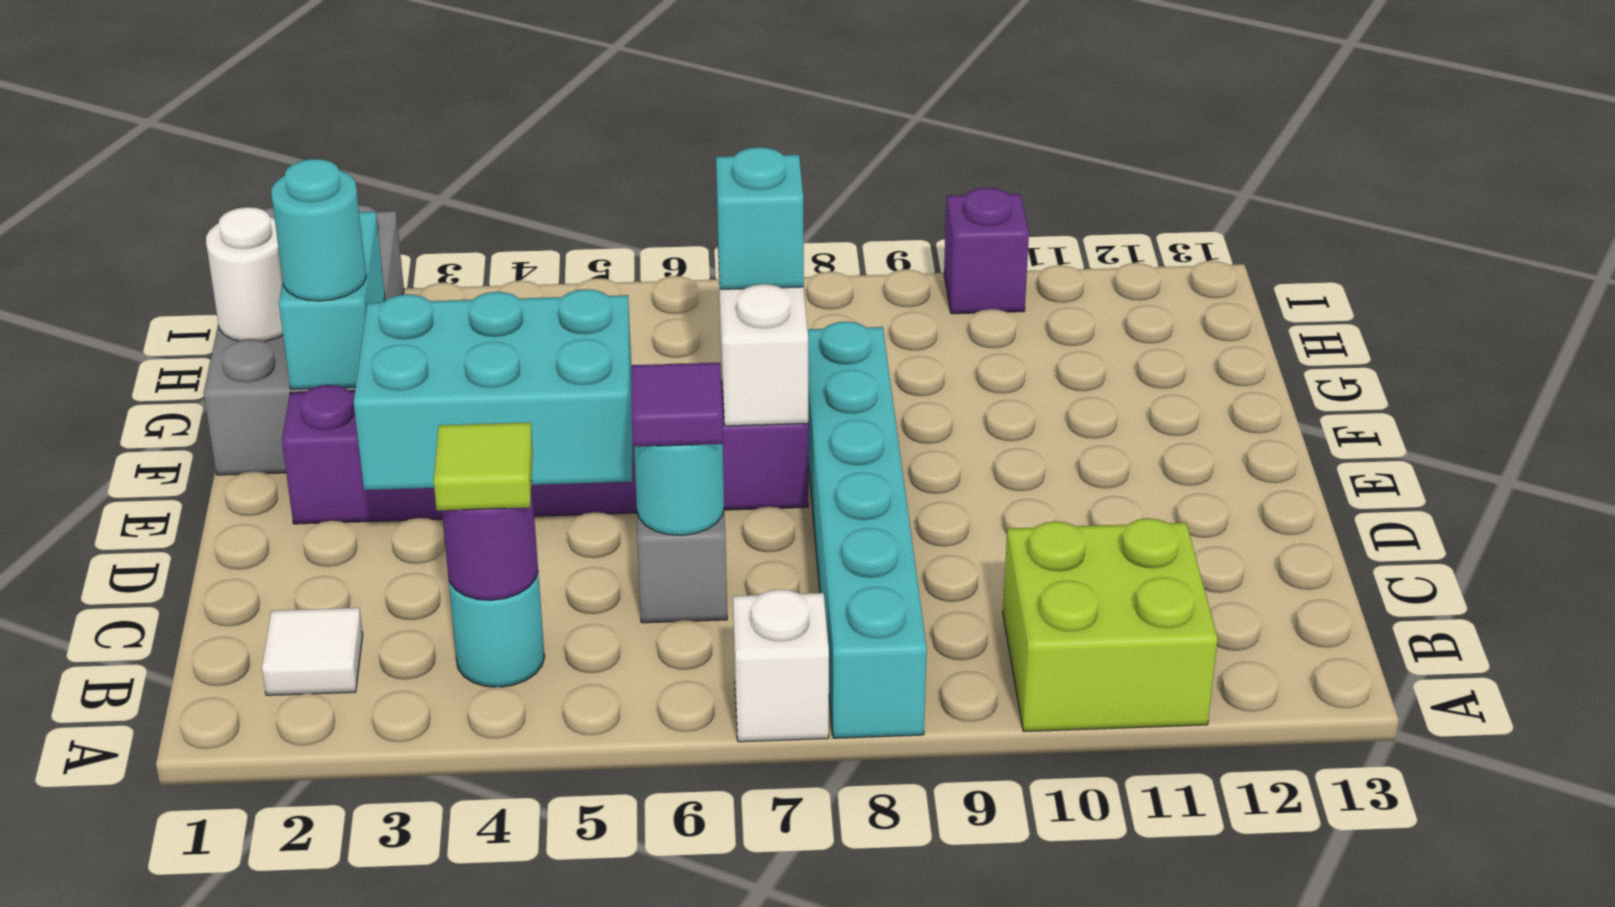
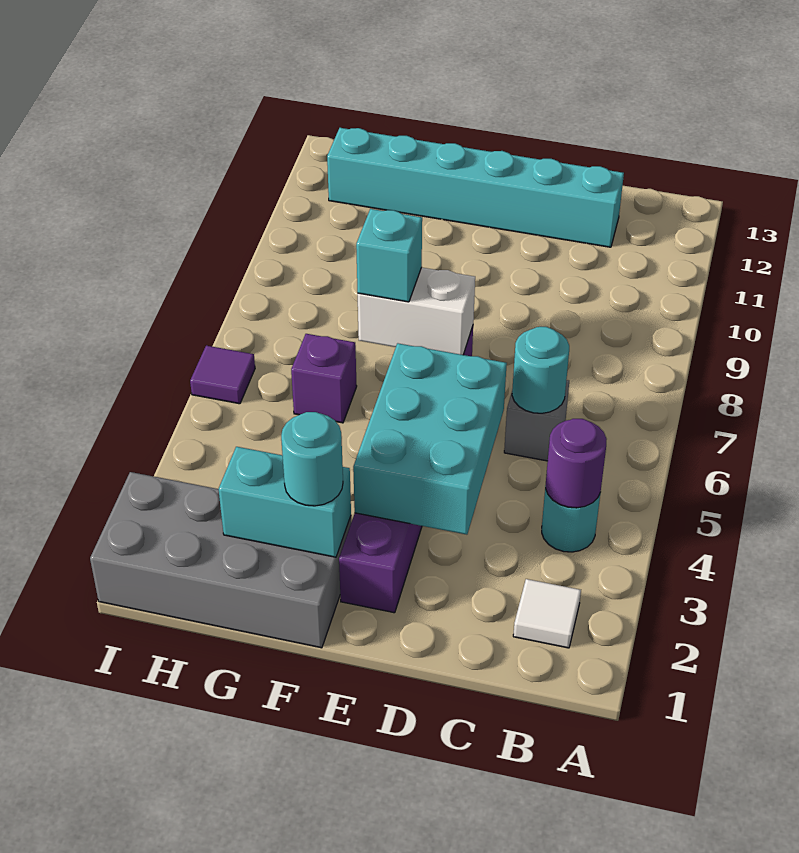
white brick A7 level 1 -> none
cyan brick A8:F8 level 1 -> cyan brick C12:H12 level 1
lime brick A10:B11 level 1 -> none
lime tile B4 level 3 -> none
purple tile C6 level 3 -> purple tile I6 level 1
white round brick G1 level 2 -> none
purple brick I10 level 1 -> purple brick G6 level 1

